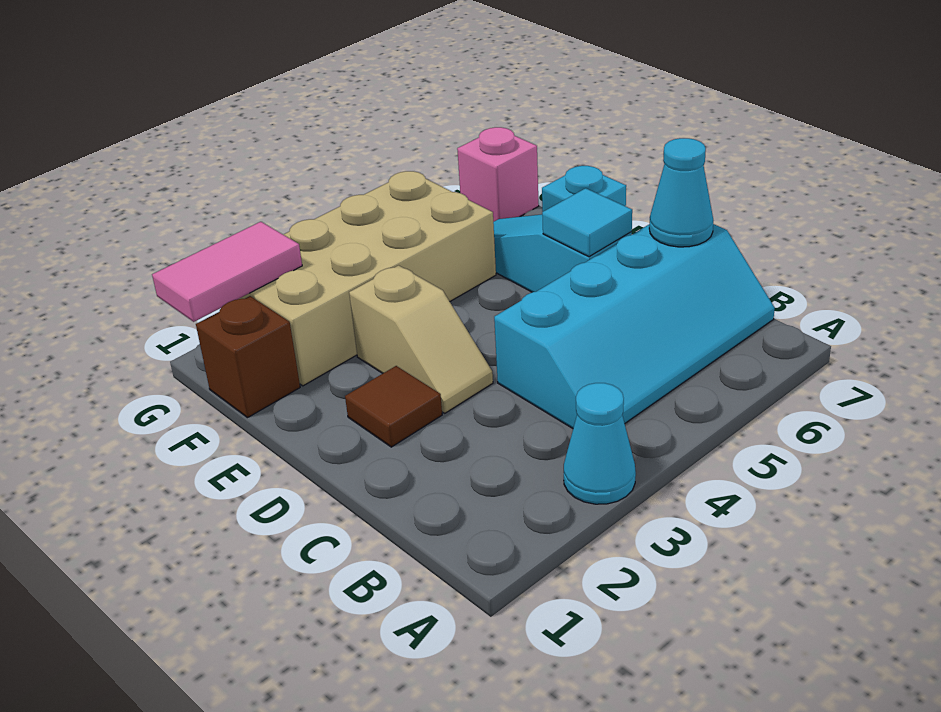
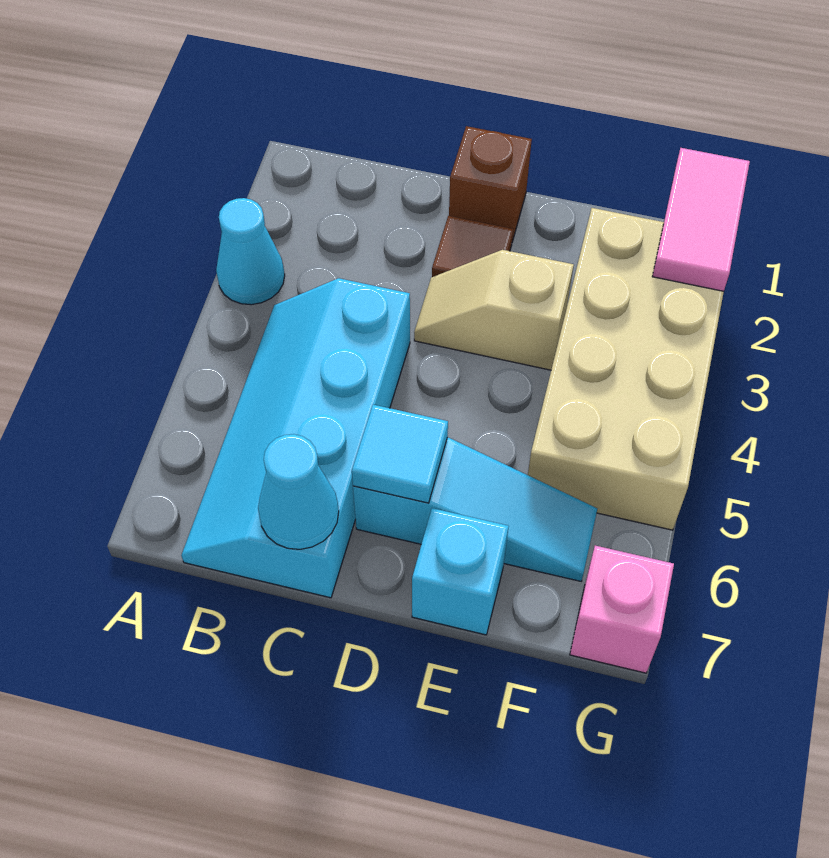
brown brick F1 level 1 -> brown brick D1 level 1

